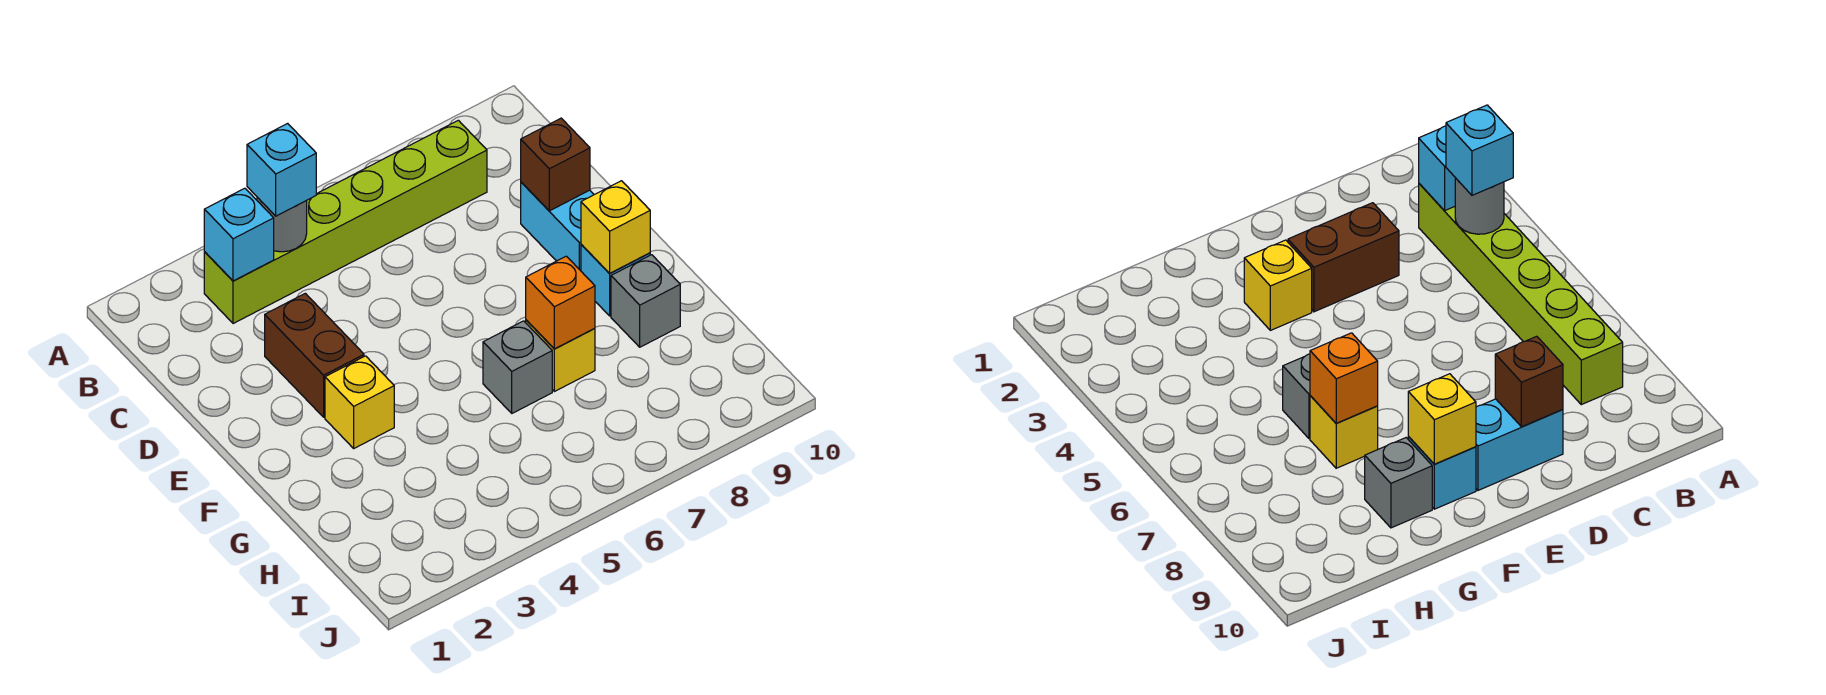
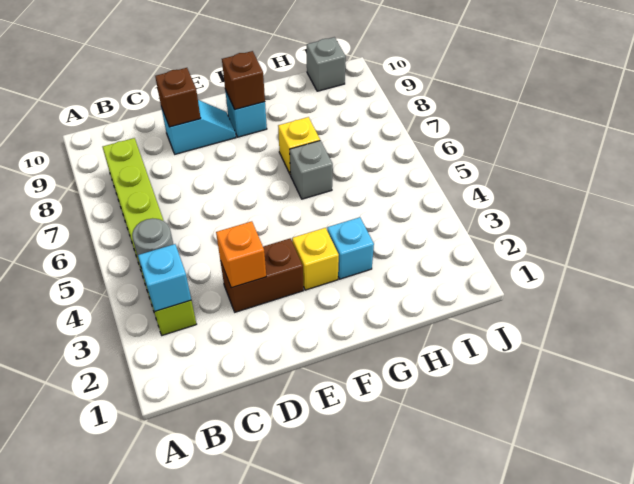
cyan brick B4 level 3 -> cyan brick G3 level 1
cyan brick D9:E9 level 1 -> cyan slope D9:E9 level 1 top D
yellow brick F9 level 2 -> brown brick F9 level 2
orange brick G7 level 2 -> orange brick D3 level 2
grey brick G9 level 1 -> grey brick I10 level 1

